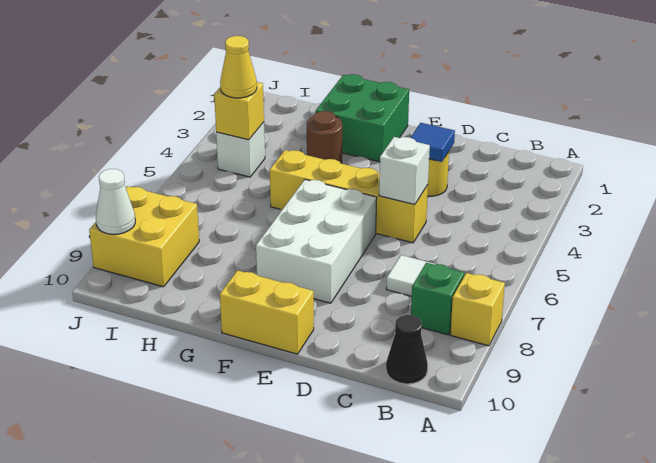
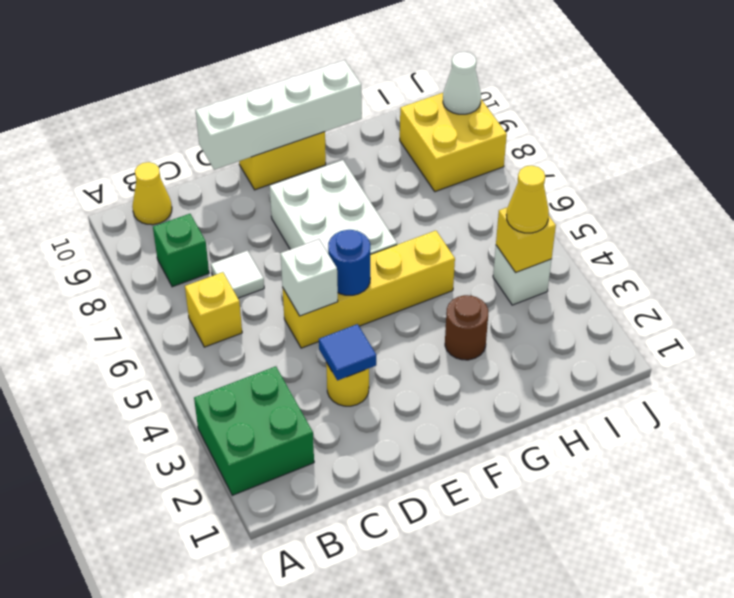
yellow brick A8 level 1 -> yellow brick B6 level 1
black cone B10 level 1 -> yellow cone B10 level 1
none -> white brick D10:G10 level 2
none -> blue round brick E5 level 2
green brick F1:G2 level 1 -> green brick A2:B3 level 1

